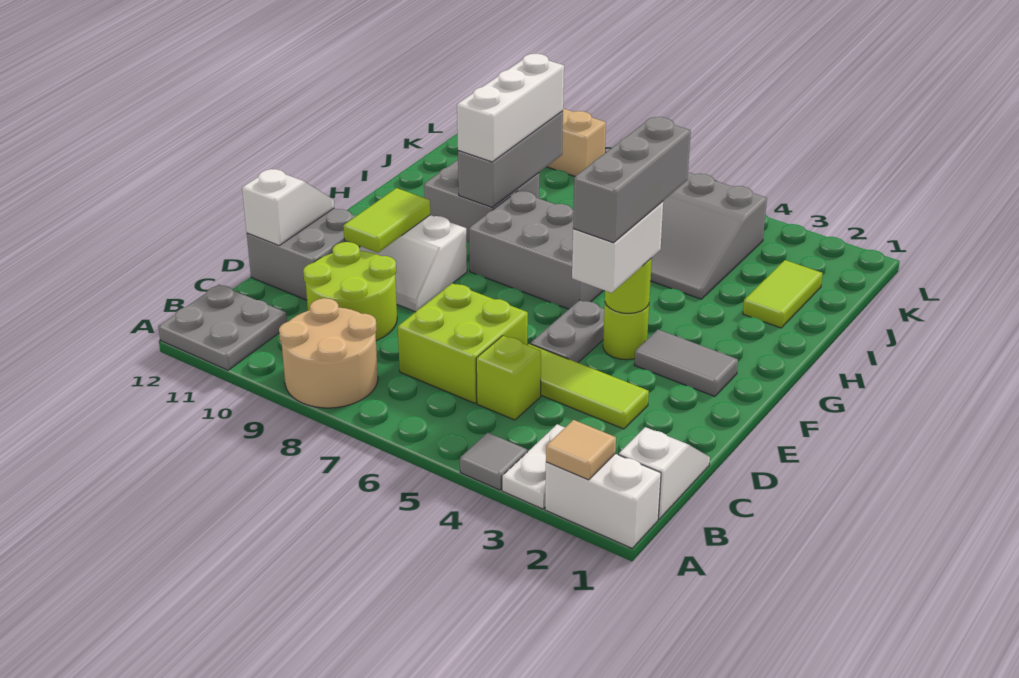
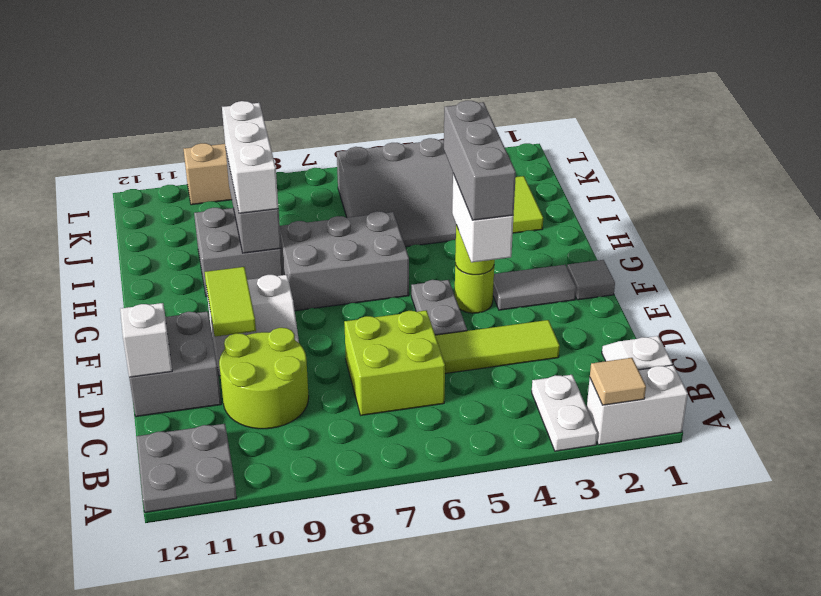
grey tile A4 level 1 -> grey tile F1 level 1
tan round brick A8:B9 level 1 -> none
lime brick C5 level 1 -> none

